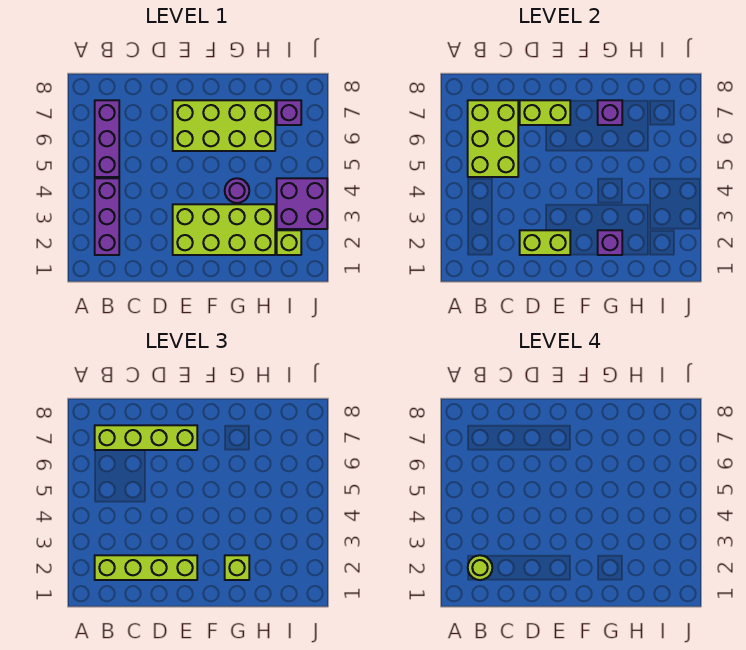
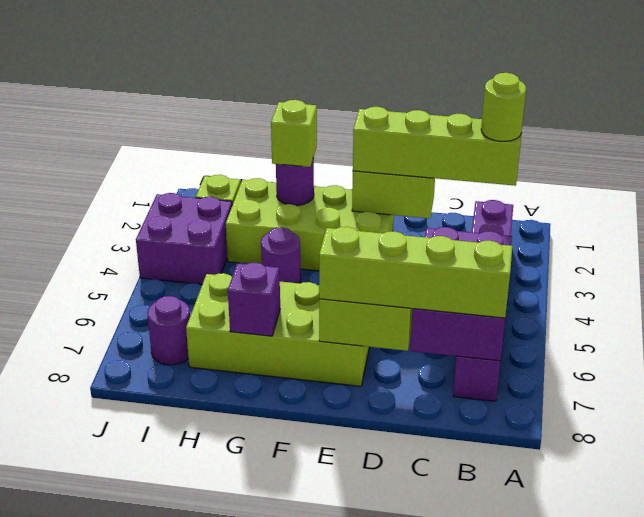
lime brick B5:C7 level 2 -> purple brick B5:C7 level 2
purple brick G2 level 2 -> purple round brick G2 level 2
purple brick I7 level 1 -> purple round brick I7 level 1

